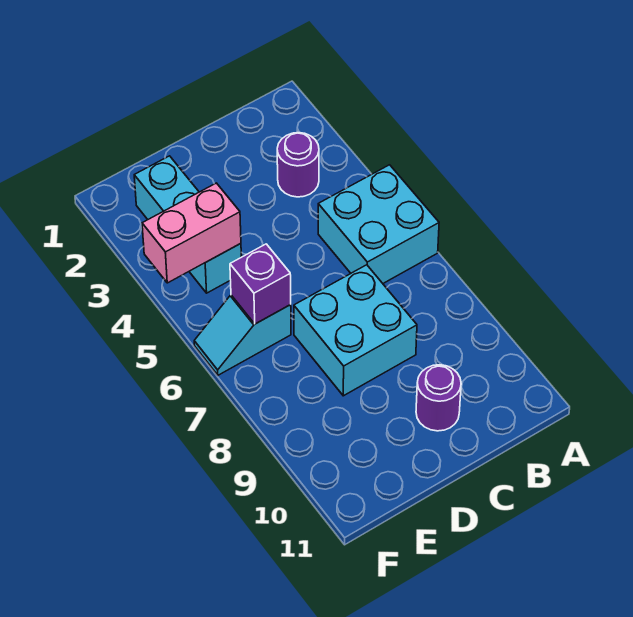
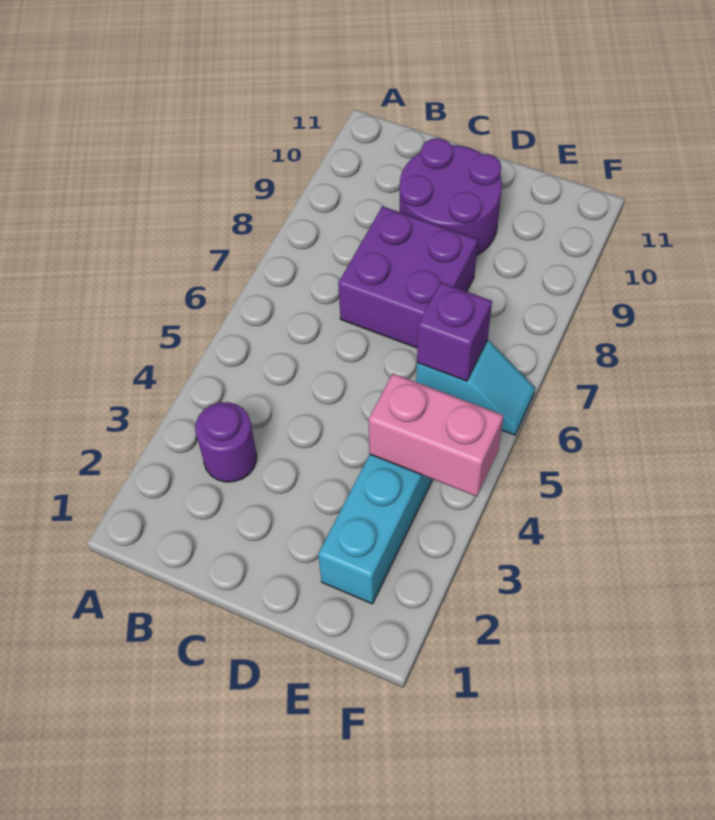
cyan brick A5:B6 level 1 -> none
cyan brick C7:D8 level 1 -> purple brick C7:D8 level 1
purple round brick C10 level 1 -> purple round brick C9:D10 level 1

